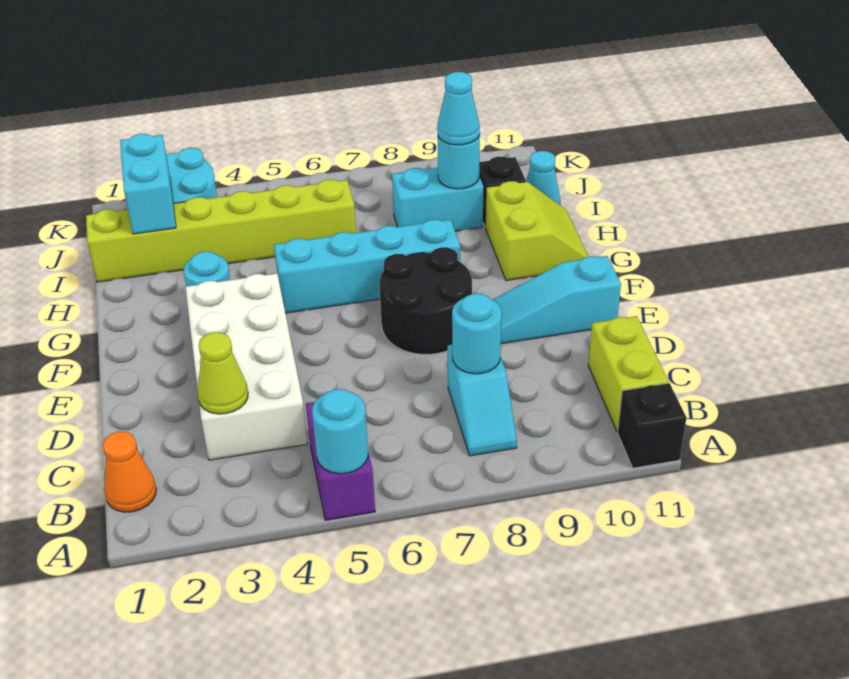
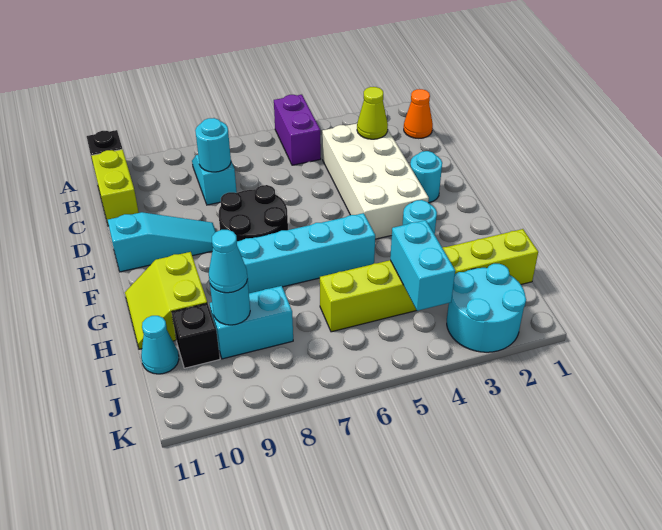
cyan round brick A5 level 2 -> cyan round brick E2 level 1
cyan brick I2:J2 level 2 -> cyan brick I4:J4 level 2

